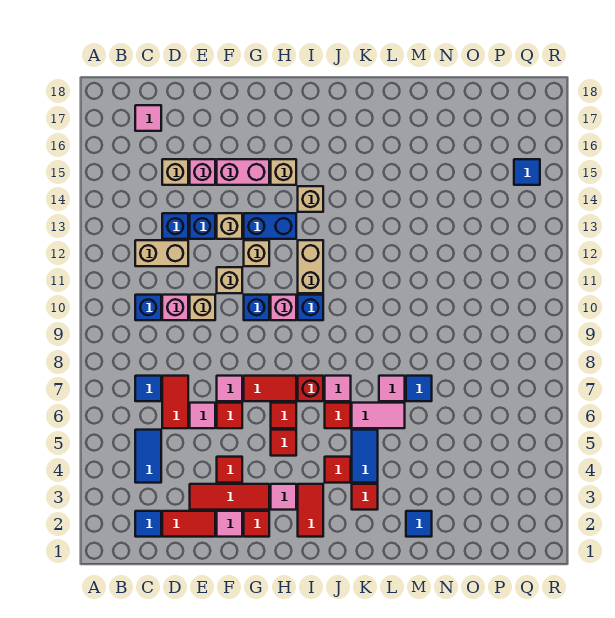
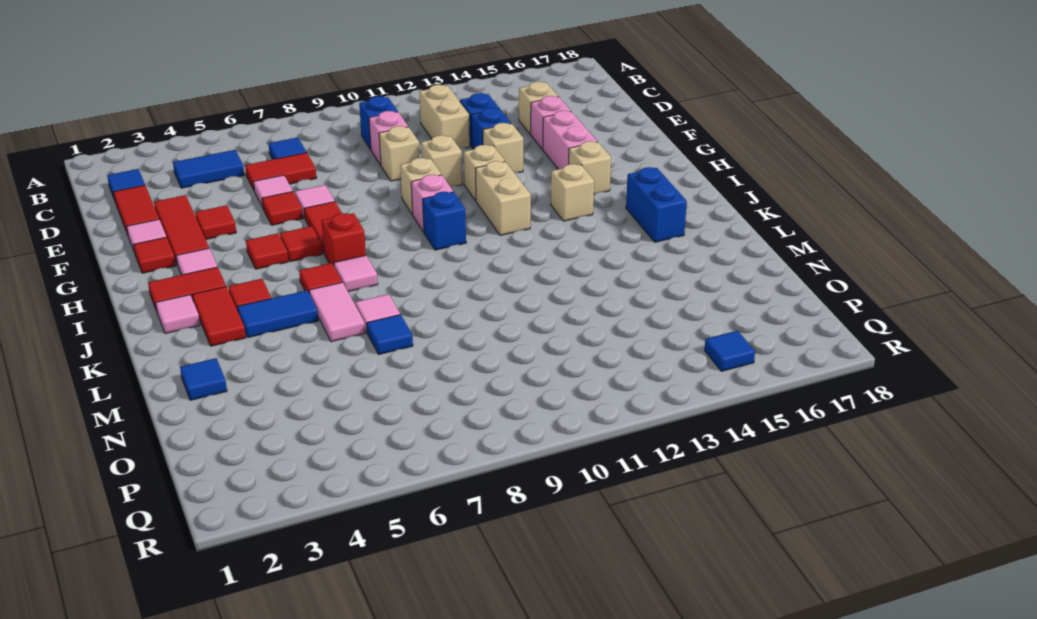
pink tile C17 level 1 -> pink tile J2 level 1
blue brick G10 level 1 -> tan brick G10 level 1
blue brick G13:H13 level 1 -> blue brick J16:K16 level 1
tan brick I11:I12 level 1 -> tan brick H12:I12 level 1
red tile K3 level 1 -> red tile J3:K3 level 1

